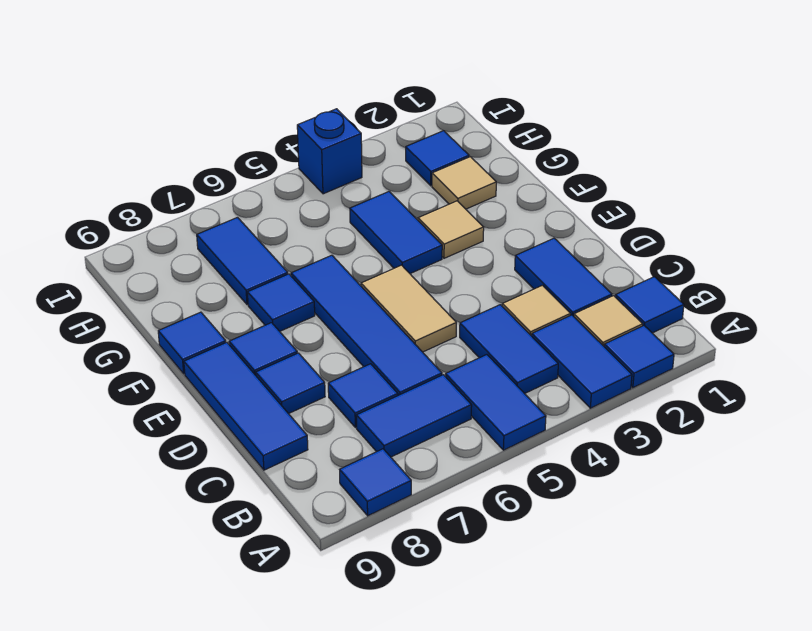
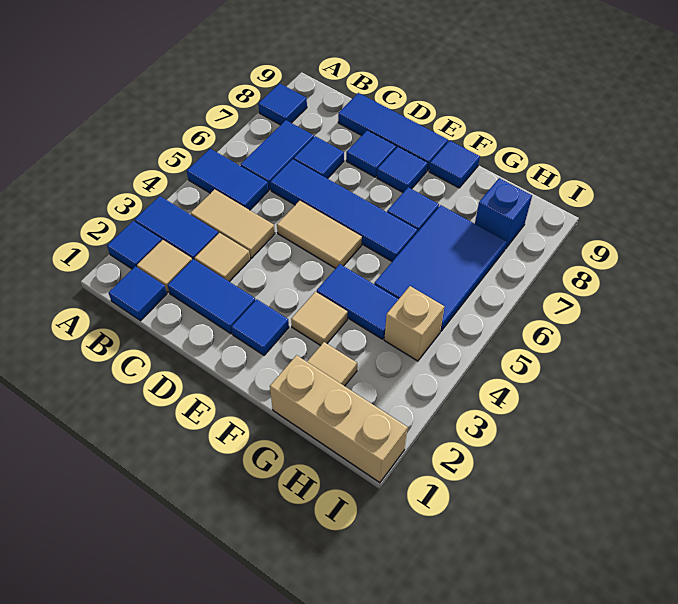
blue tile B4:C4 level 1 -> tan tile B4:C4 level 1
none -> tan brick G1:I1 level 1
blue tile G7:H7 level 1 -> blue tile G5:H7 level 1
blue tile H2 level 1 -> blue tile E2 level 1
none -> tan brick H4 level 1
blue brick I4 level 1 -> blue brick H8 level 1

